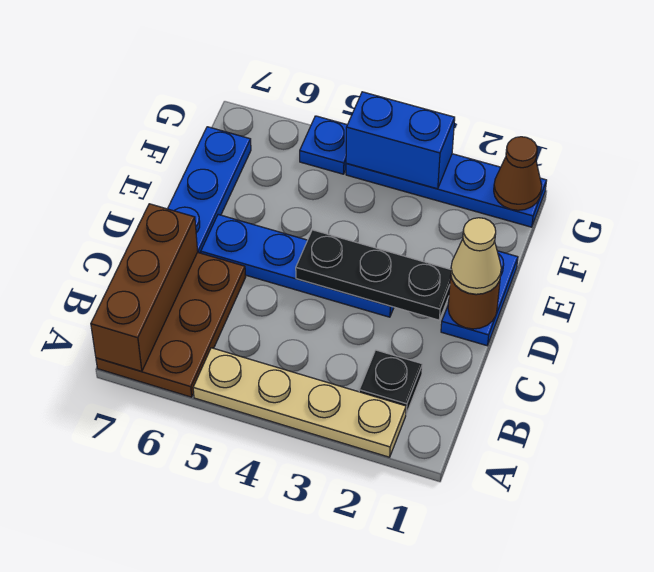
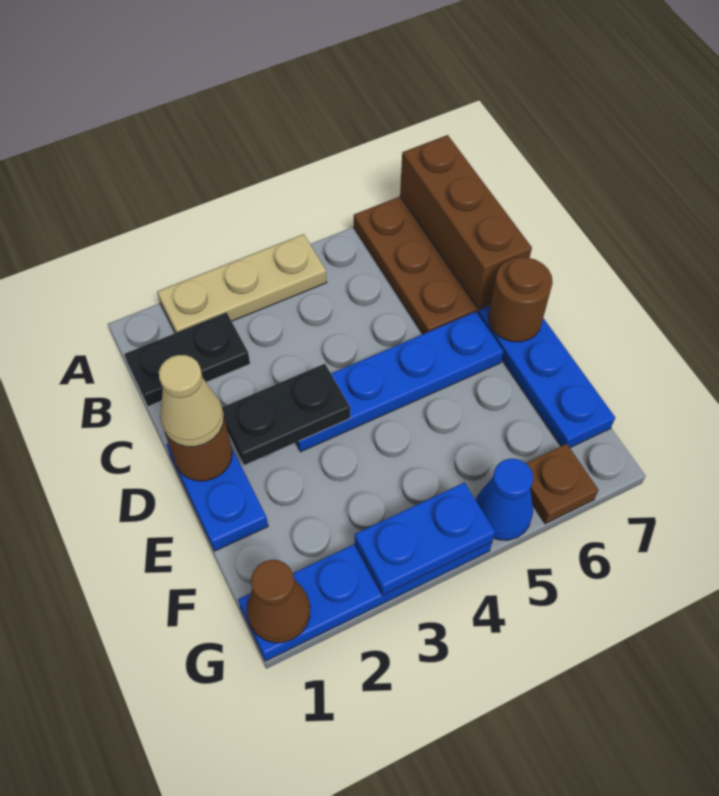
tan plate A2:A5 level 1 -> tan plate A2:A4 level 1
black plate B2 level 1 -> black plate B1:B2 level 1
black plate D2:D4 level 2 -> black plate D2:D3 level 2
none -> brown round brick D7 level 2
blue brick G3:G4 level 2 -> blue plate G3:G4 level 2
blue plate G5 level 1 -> blue cone G5 level 1
none -> brown plate G6 level 1

